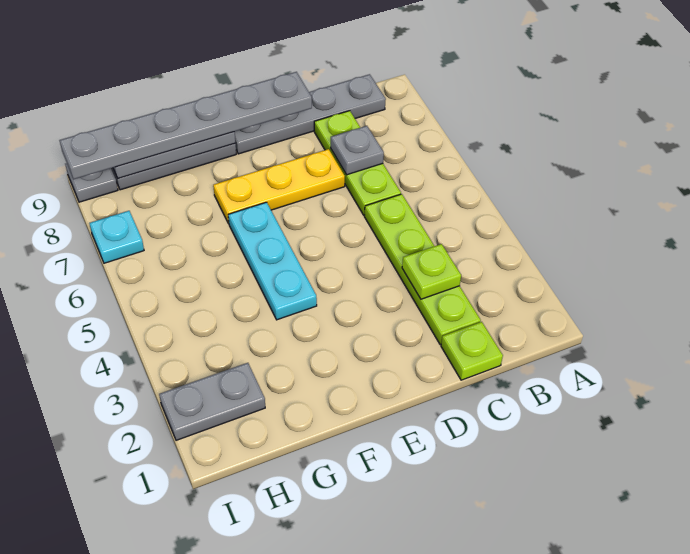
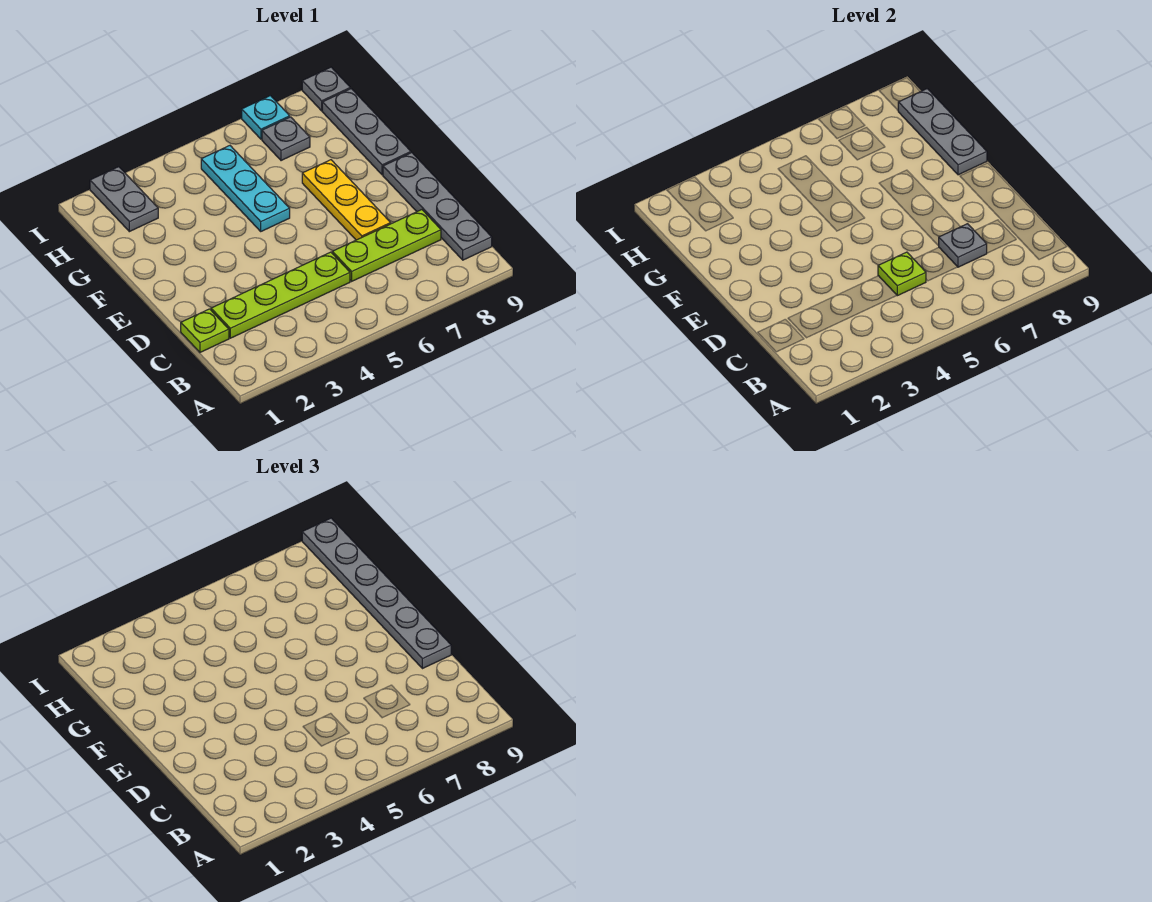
lime plate C3 level 2 -> lime plate C5 level 2
cyan plate F4:F6 level 1 -> cyan plate F5:H5 level 1
none -> grey plate H7 level 1

